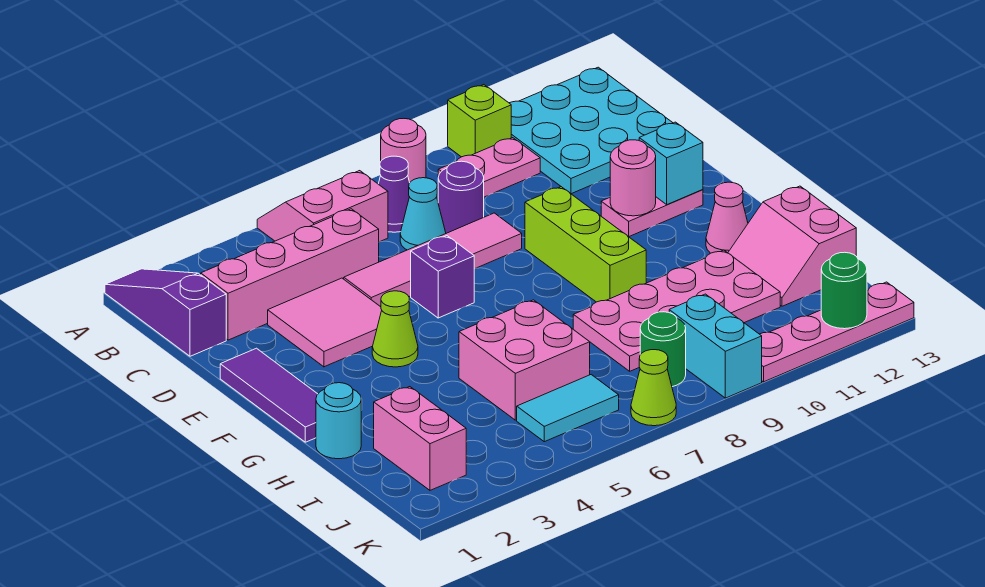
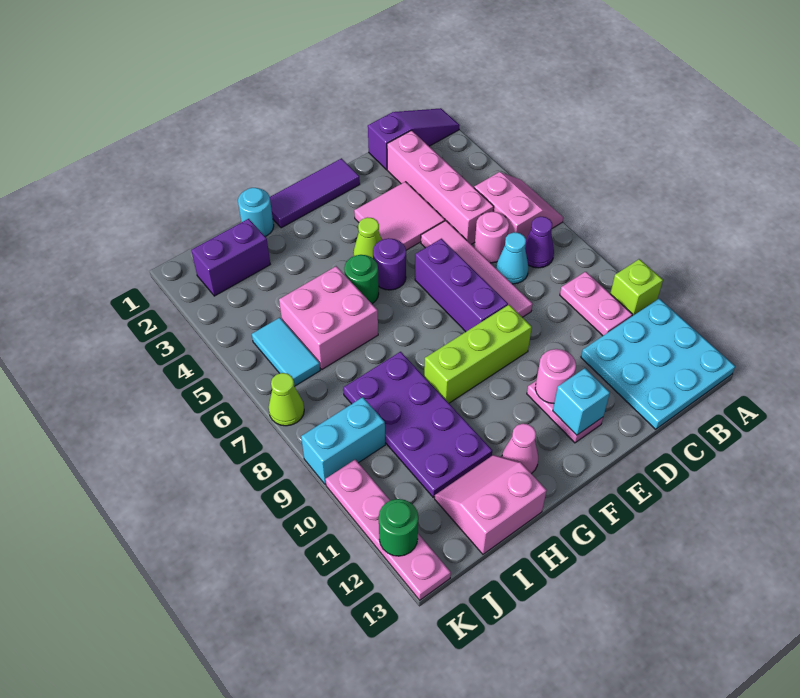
pink round brick A8 level 1 -> pink round brick C6 level 1
purple round brick C8 level 1 -> purple round brick F5 level 1
purple brick E6 level 1 -> purple brick E6:E8 level 1
pink plate H8:I11 level 1 -> purple plate H8:I11 level 1
pink brick I2:J2 level 1 -> purple brick I2:J2 level 1
green round brick J8 level 1 -> green round brick G5 level 1

